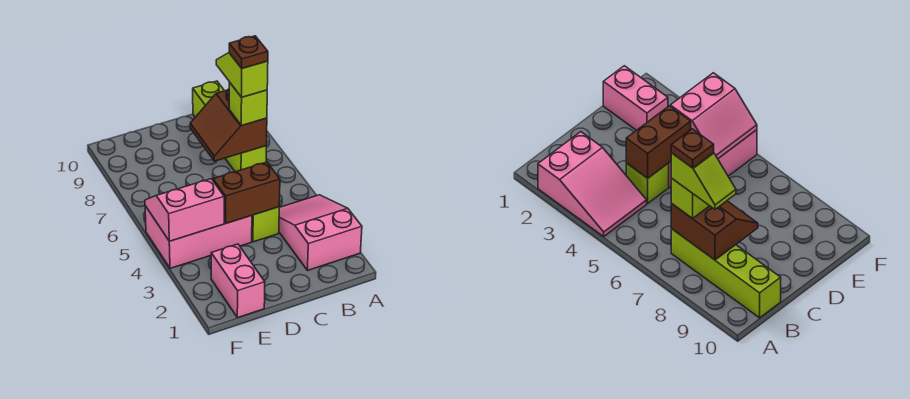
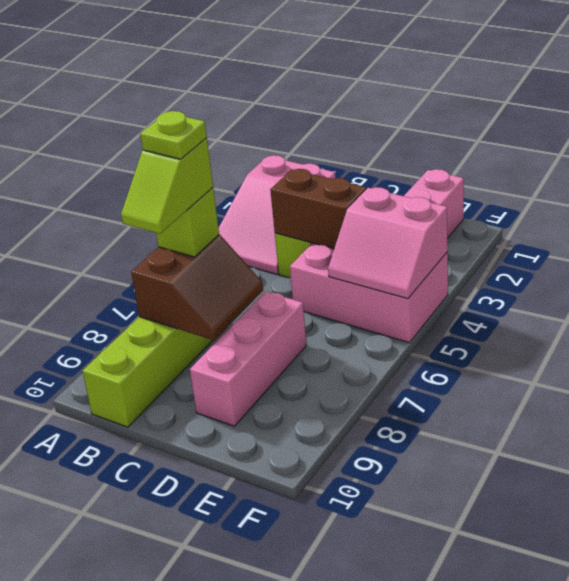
brown plate B7 level 5 -> lime plate B7 level 5
none -> pink brick D7:D9 level 1

